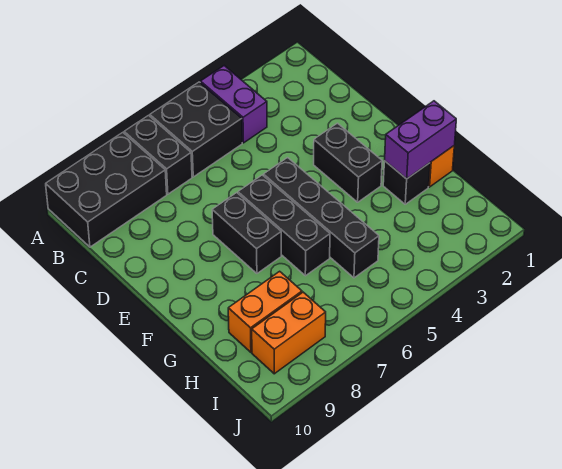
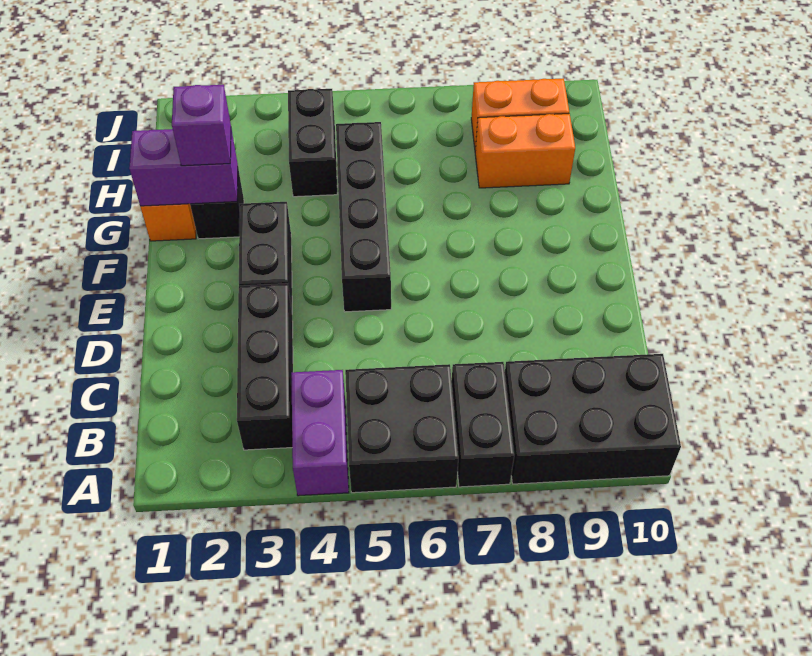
black brick E6:G6 level 1 -> black brick B3:D3 level 1
black brick E7:F7 level 1 -> black brick H4:I4 level 1
none -> purple brick G2 level 3

